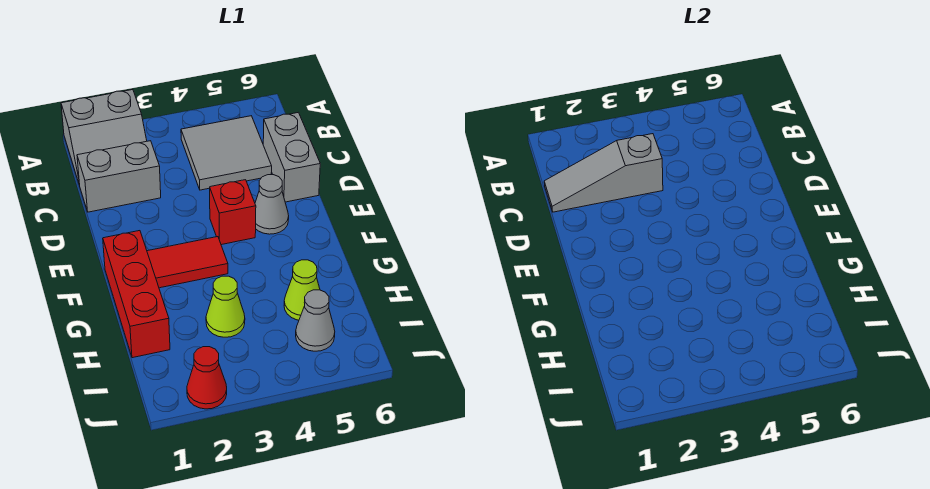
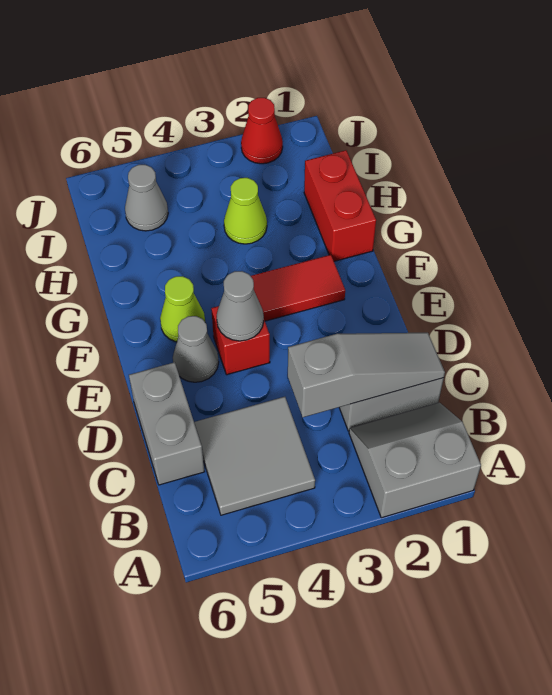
none -> grey cone E4 level 2
red brick F1:H1 level 1 -> red brick G1:H1 level 1
lime cone H5 level 1 -> lime cone F5 level 1

